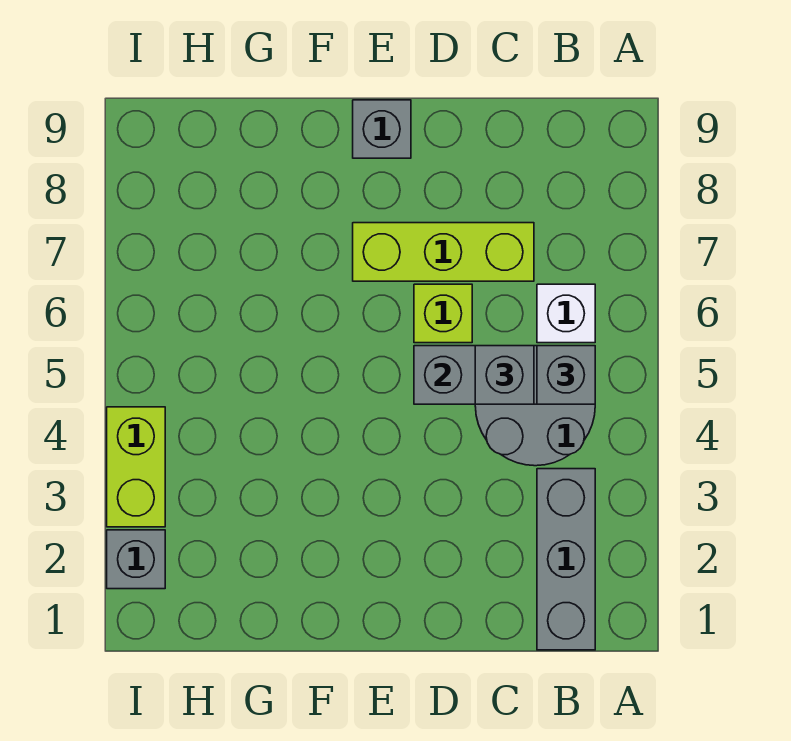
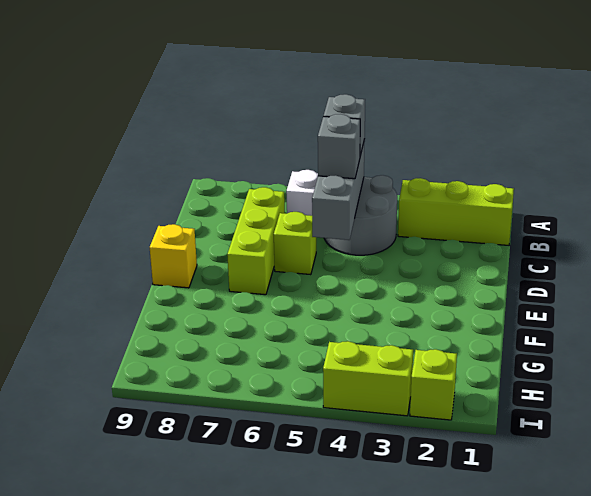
grey brick B1:B3 level 1 -> lime brick B1:B3 level 1
grey brick E9 level 1 -> yellow brick E9 level 1
grey brick I2 level 1 -> lime brick I2 level 1

